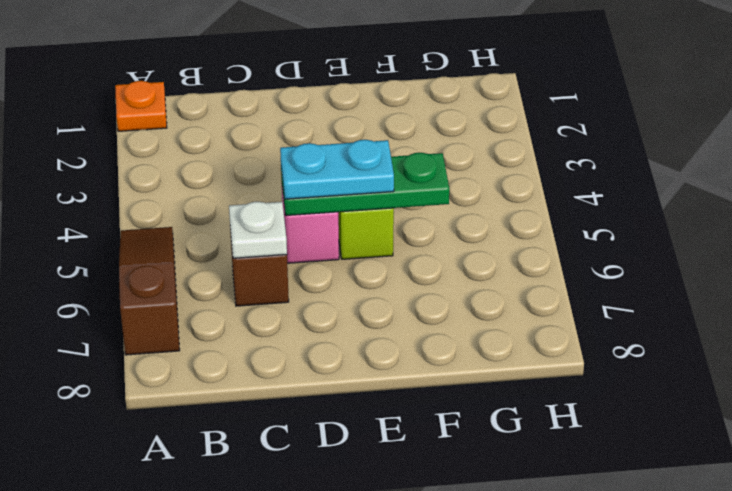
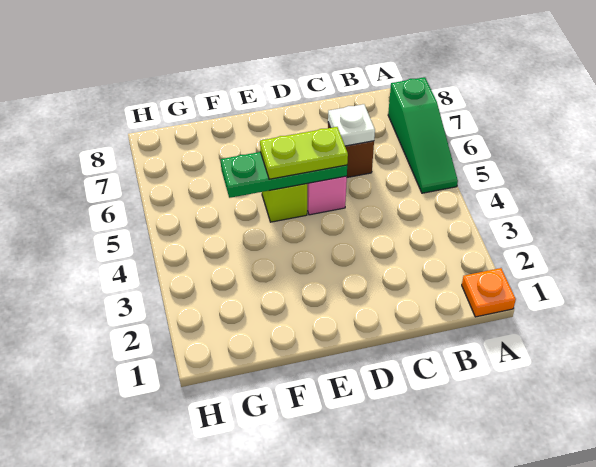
brown slope A5:A7 level 1 top 7 -> green slope A5:A7 level 1 top 7
cyan plate D5:E5 level 3 -> lime plate D5:E5 level 3

